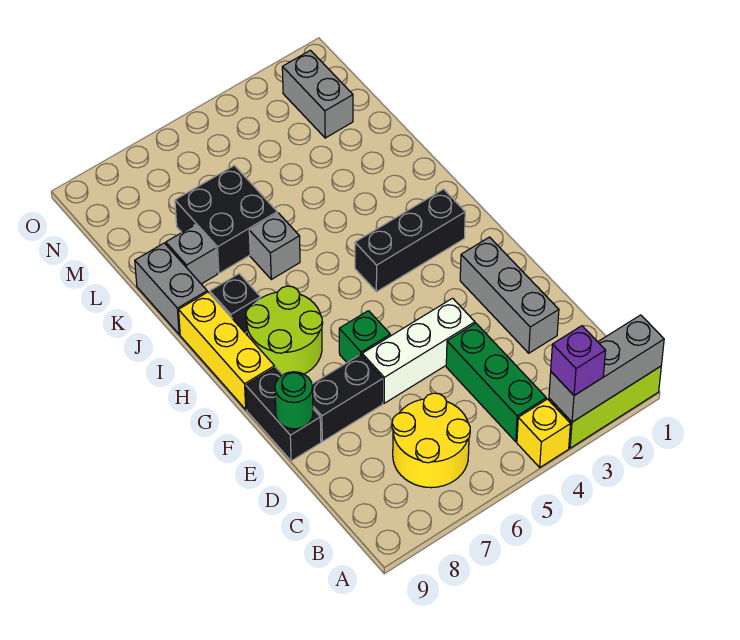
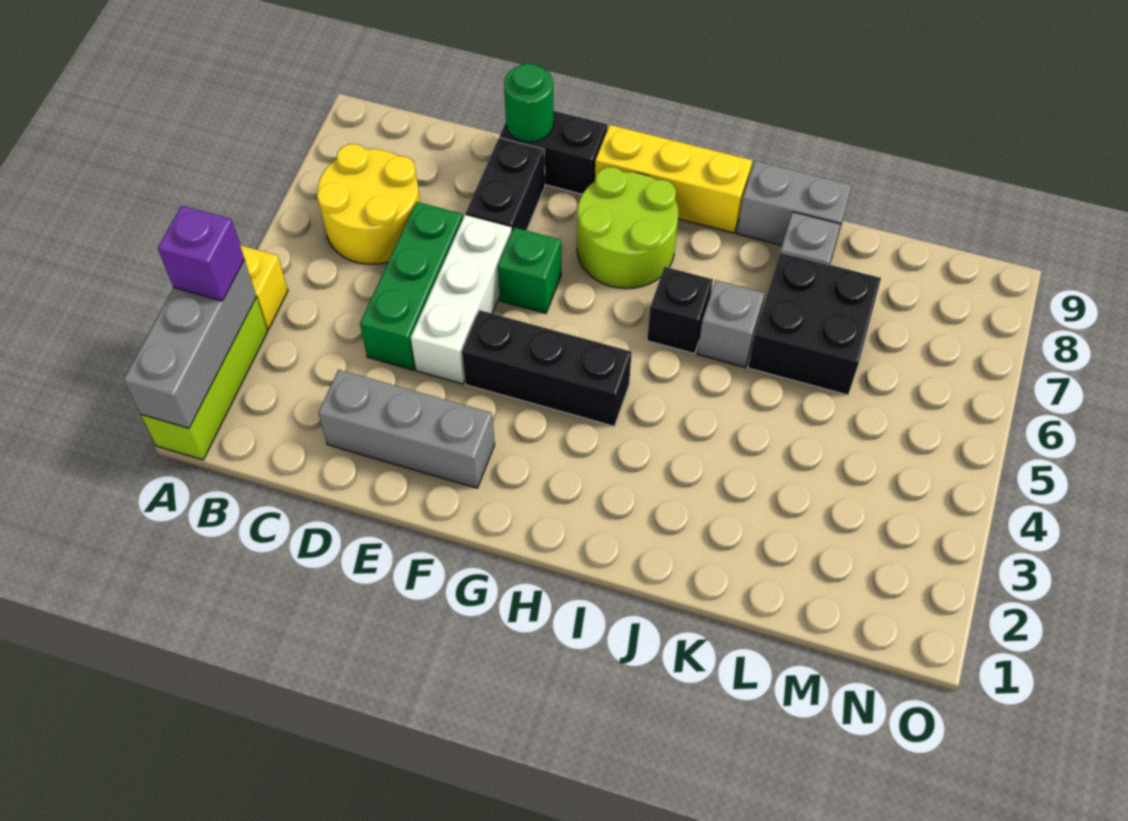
green brick B4:D4 level 1 -> green brick D4:D6 level 1
black brick H2:H4 level 1 -> black brick F4:H4 level 1
black brick I8 level 1 -> black brick I6 level 1
grey brick M2:N2 level 1 -> none

